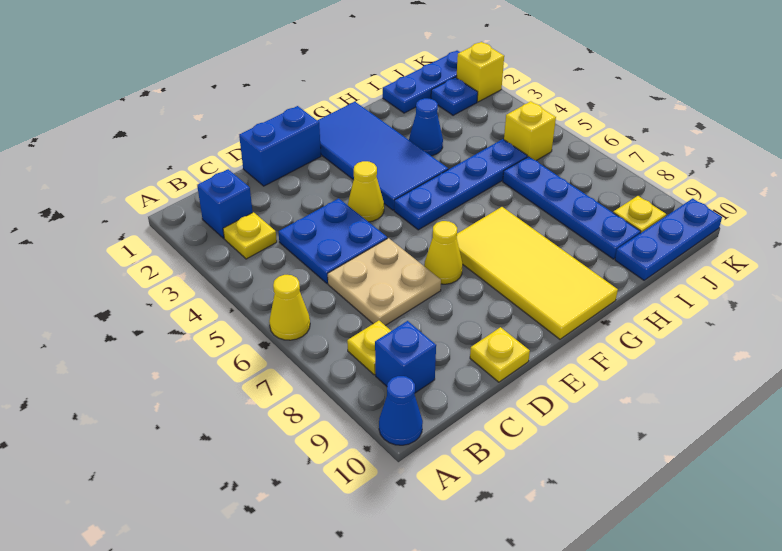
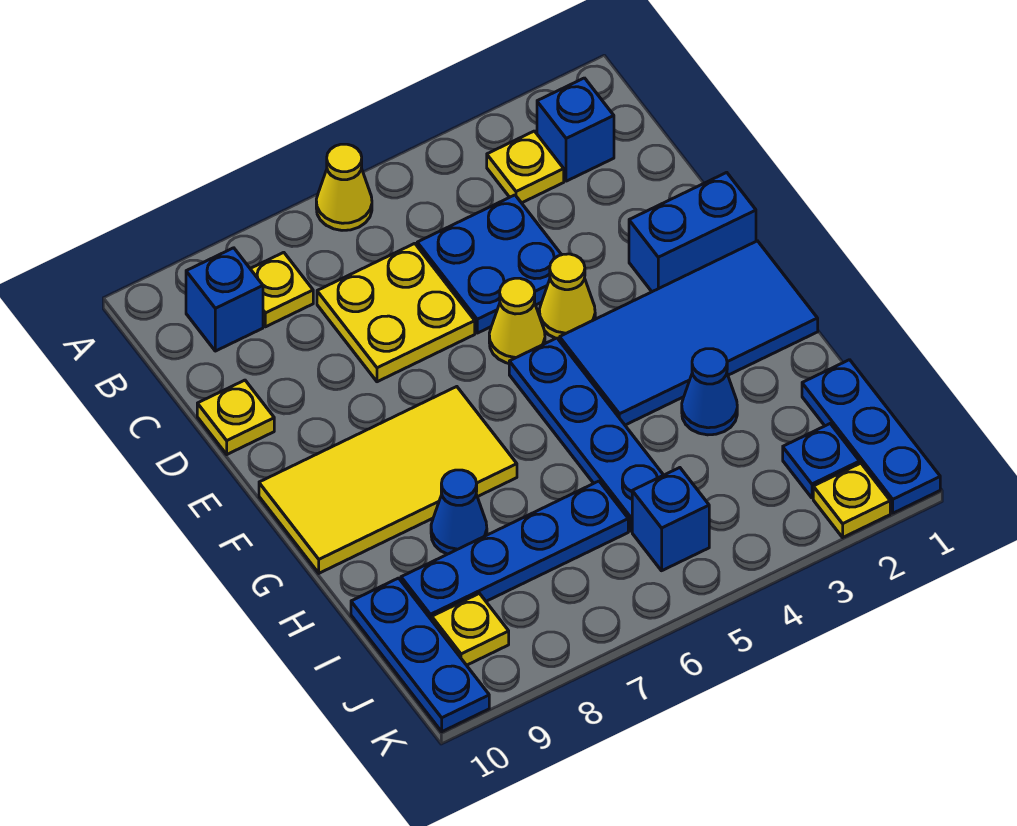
blue cone A10 level 1 -> blue cone H8 level 1
tan plate C6:D7 level 1 -> yellow plate C6:D7 level 1
blue brick D1:E1 level 1 -> blue brick E1:E2 level 1
yellow cone E7 level 1 -> yellow cone E5 level 1
yellow brick J5 level 1 -> blue brick J5 level 1
yellow brick K2 level 1 -> yellow plate K2 level 1

